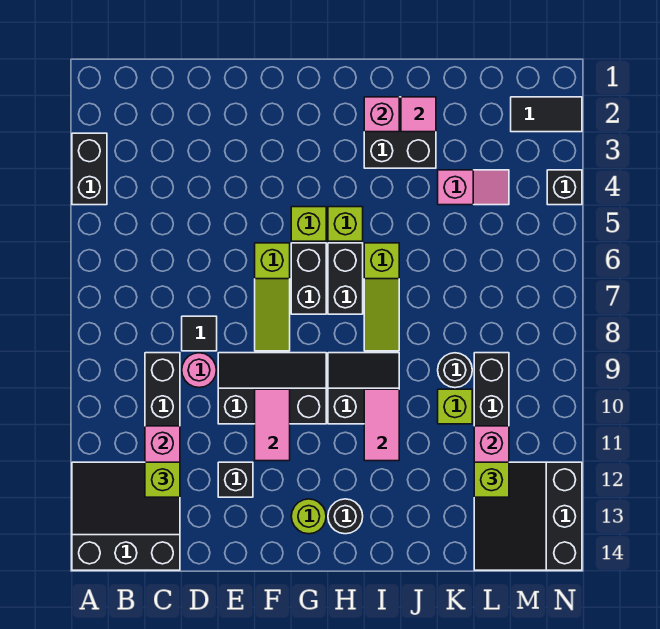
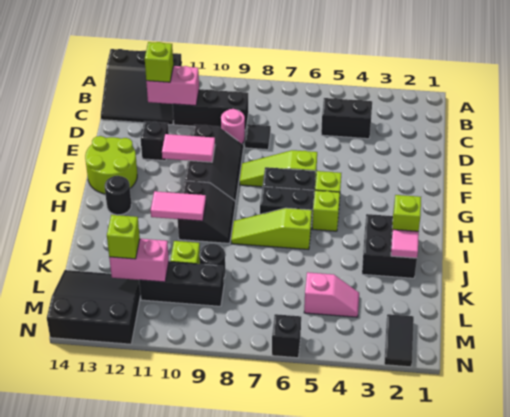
black brick A3:A4 level 1 -> black brick C4:C5 level 1
black slope A12:C14 level 1 top 14 -> black slope A12:C14 level 1 top A
lime round brick G13 level 1 -> lime round brick F13:G14 level 1
pink brick I2 level 2 -> lime brick I2 level 2
pink slope K4:L4 level 1 top K -> pink slope L4:L5 level 1 top 5
black brick N4 level 1 -> black brick N6 level 1

